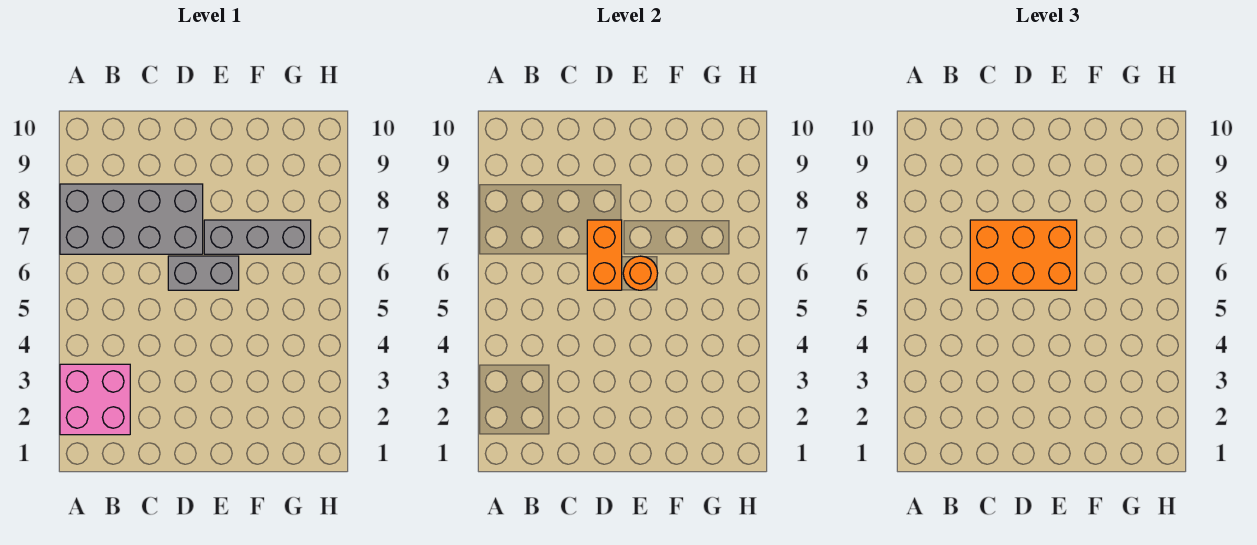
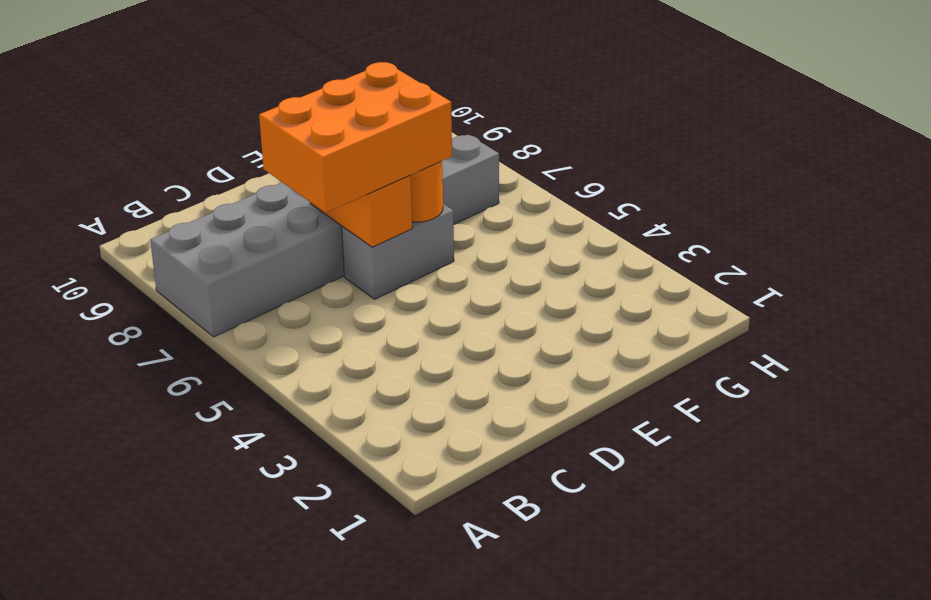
pink brick A2:B3 level 1 -> none

